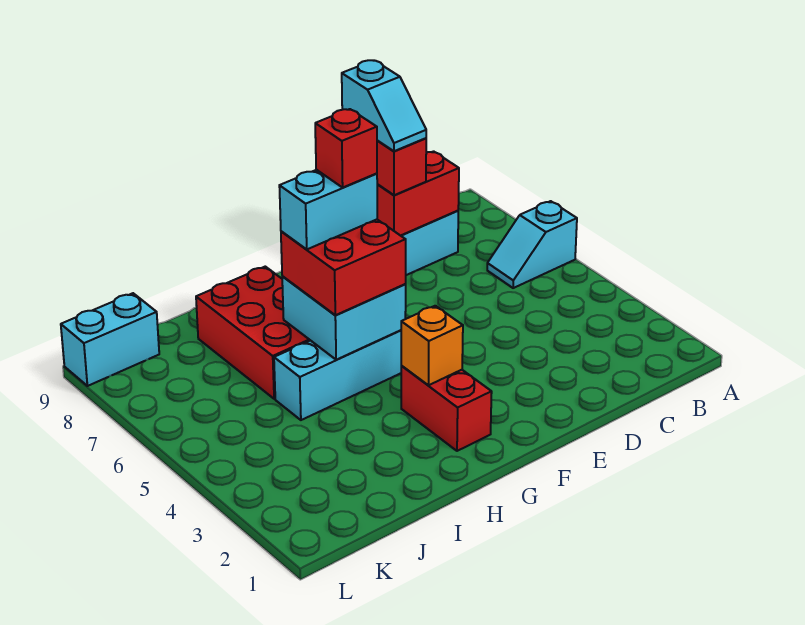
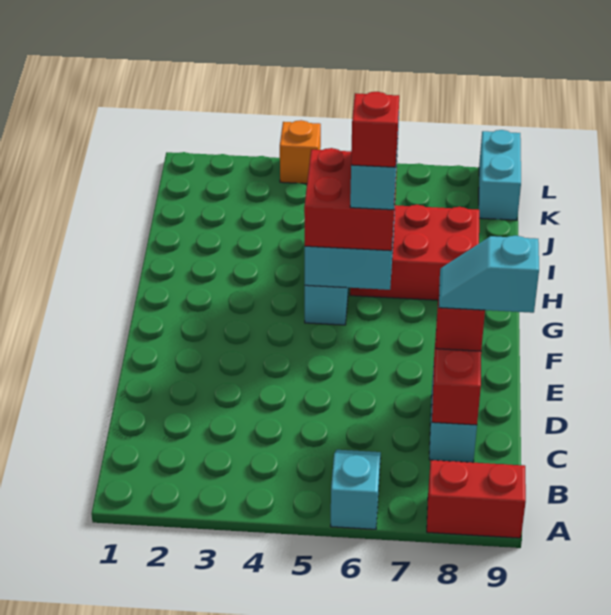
red brick G2:G3 level 1 -> red brick A8:A9 level 1
orange brick G3 level 2 -> orange brick L4 level 1

